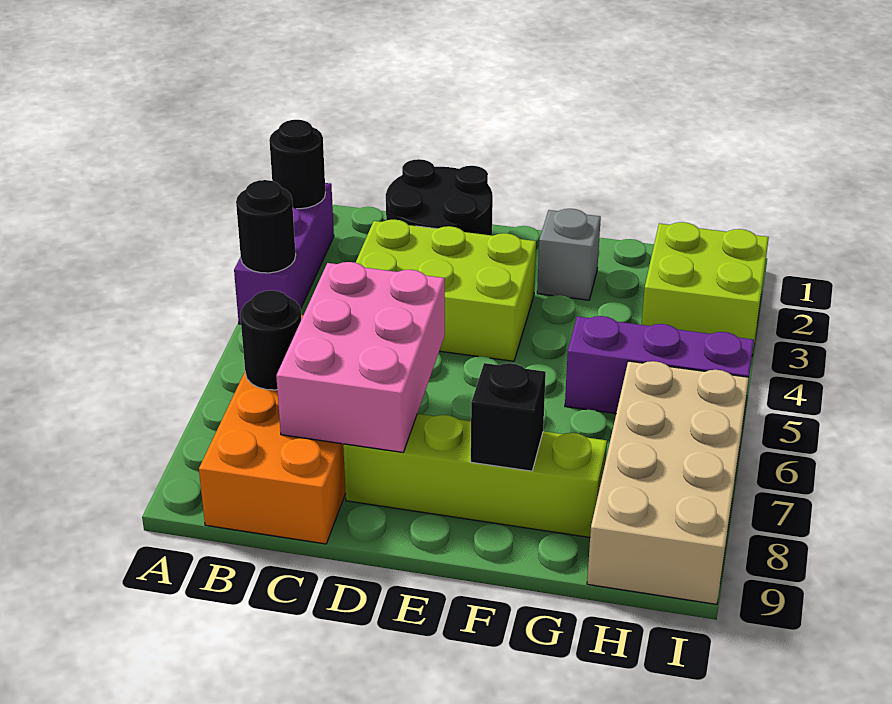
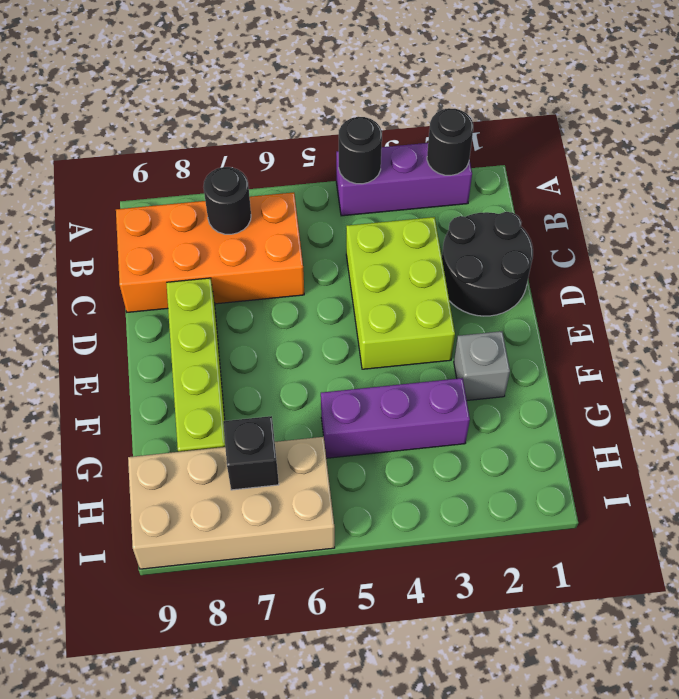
pink brick C6:D8 level 2 -> none
black brick F8 level 2 -> black brick H7 level 2
purple brick G5:I5 level 1 -> purple brick G3:G5 level 1
lime brick H2:I3 level 1 -> none

